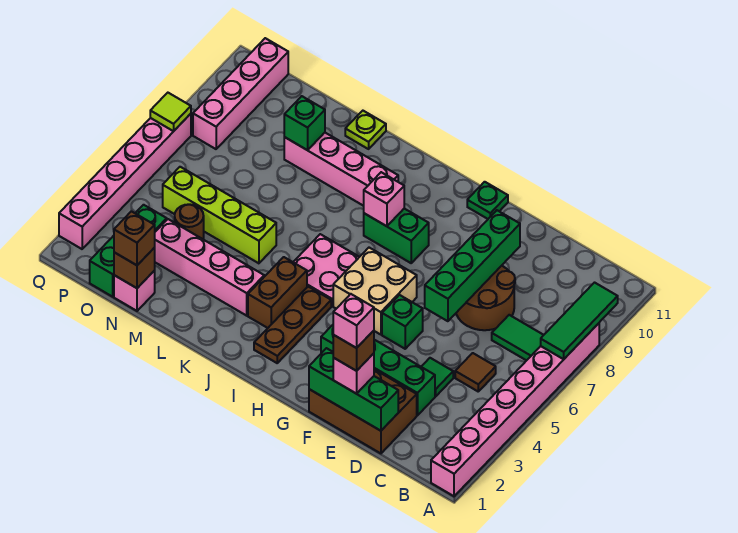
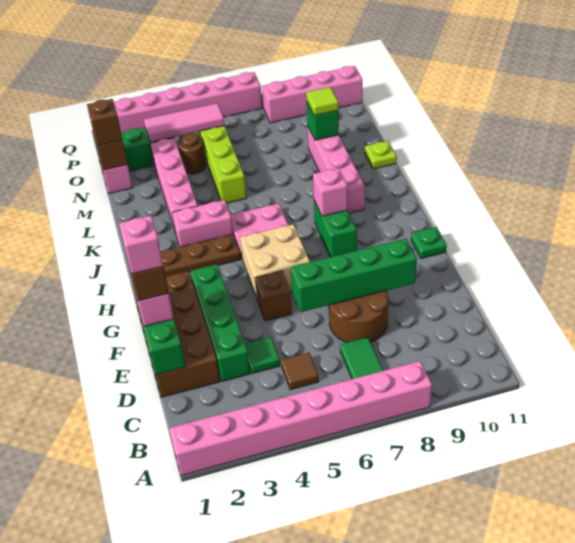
green tile A7:A9 level 2 -> none
brown brick D1:F2 level 1 -> brown brick D1:G2 level 1
green brick F5 level 1 -> brown brick F5 level 1
brown brick J3:J4 level 1 -> pink brick J3:J4 level 1
none -> pink tile O3:O5 level 2
lime tile Q7 level 2 -> lime tile M9 level 3

